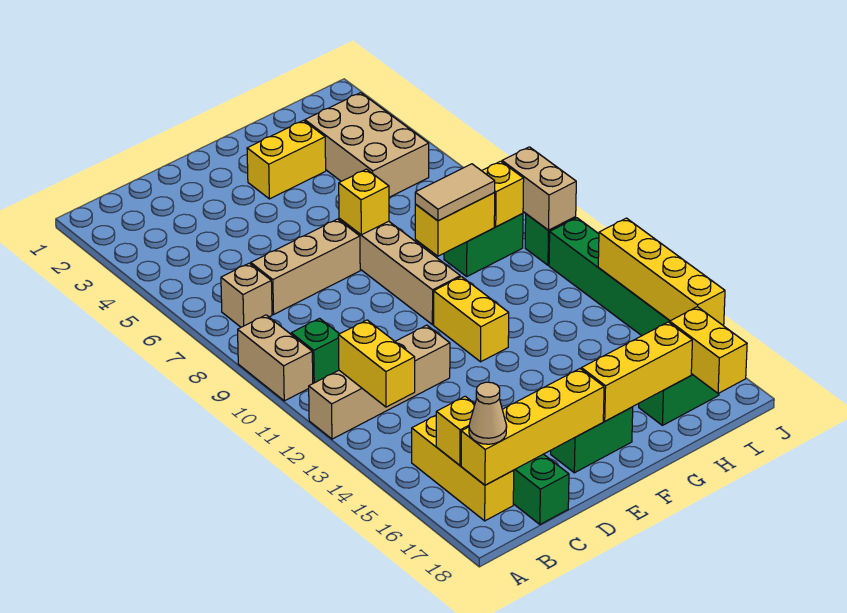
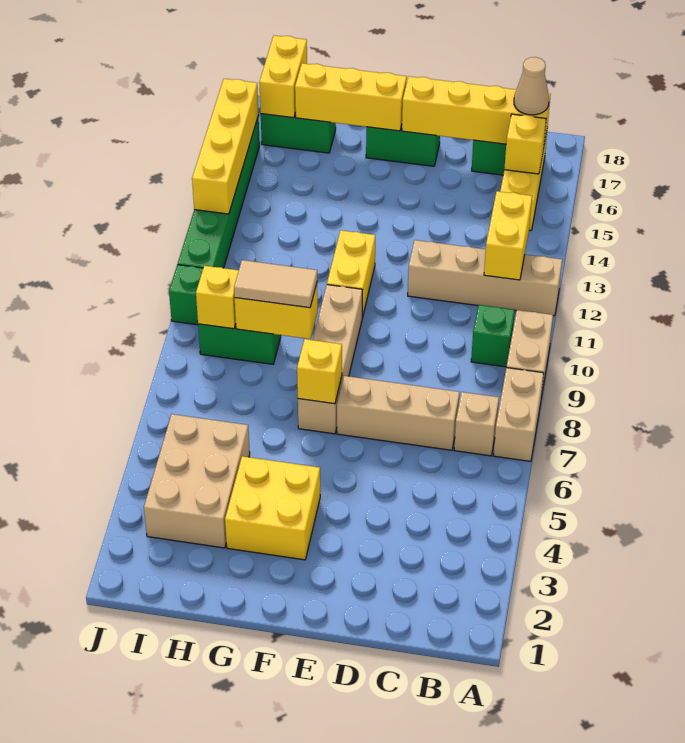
yellow brick F3:G3 level 1 -> yellow brick F3:G4 level 1
tan brick J9:J10 level 2 -> tan brick A7:A8 level 1

